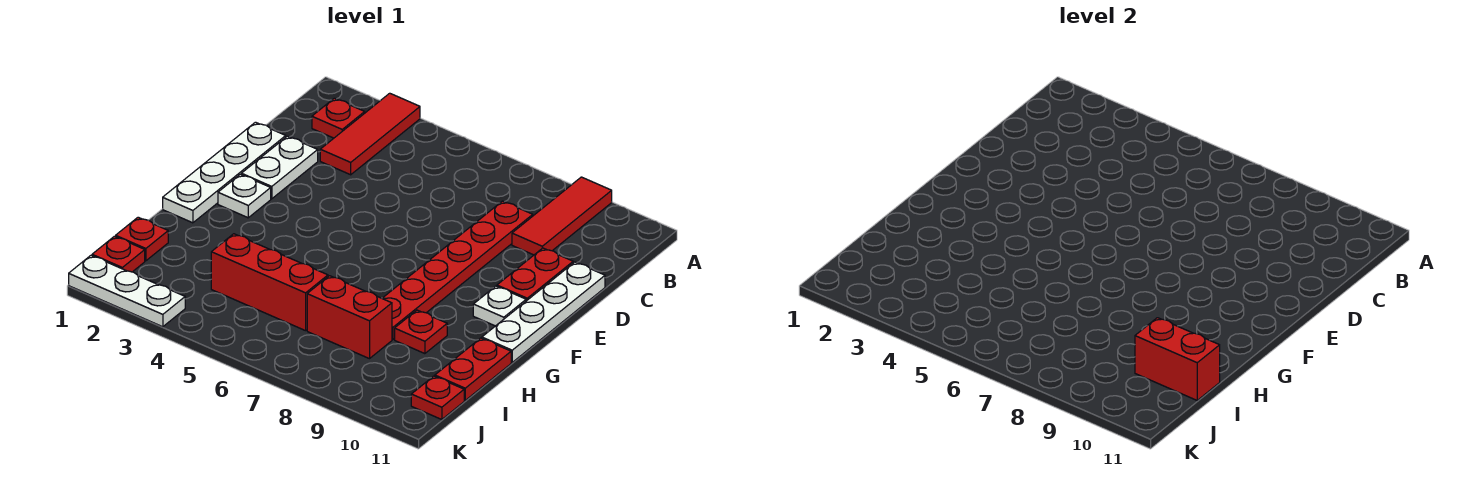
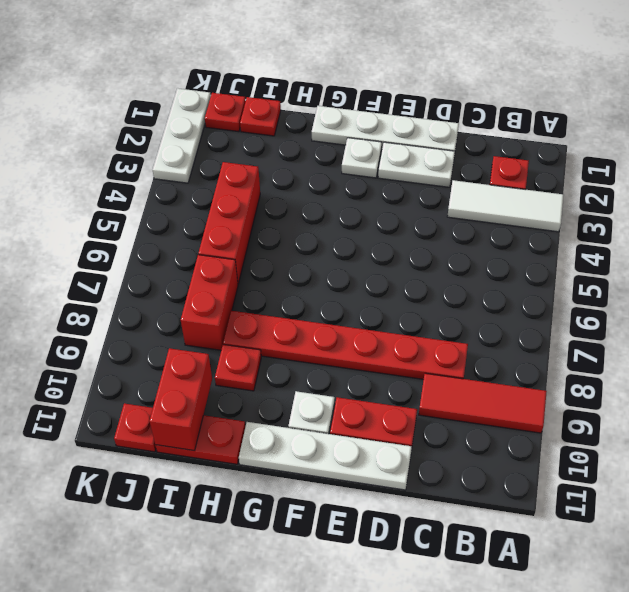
red tile A3:C3 level 1 -> white tile A3:C3 level 1

